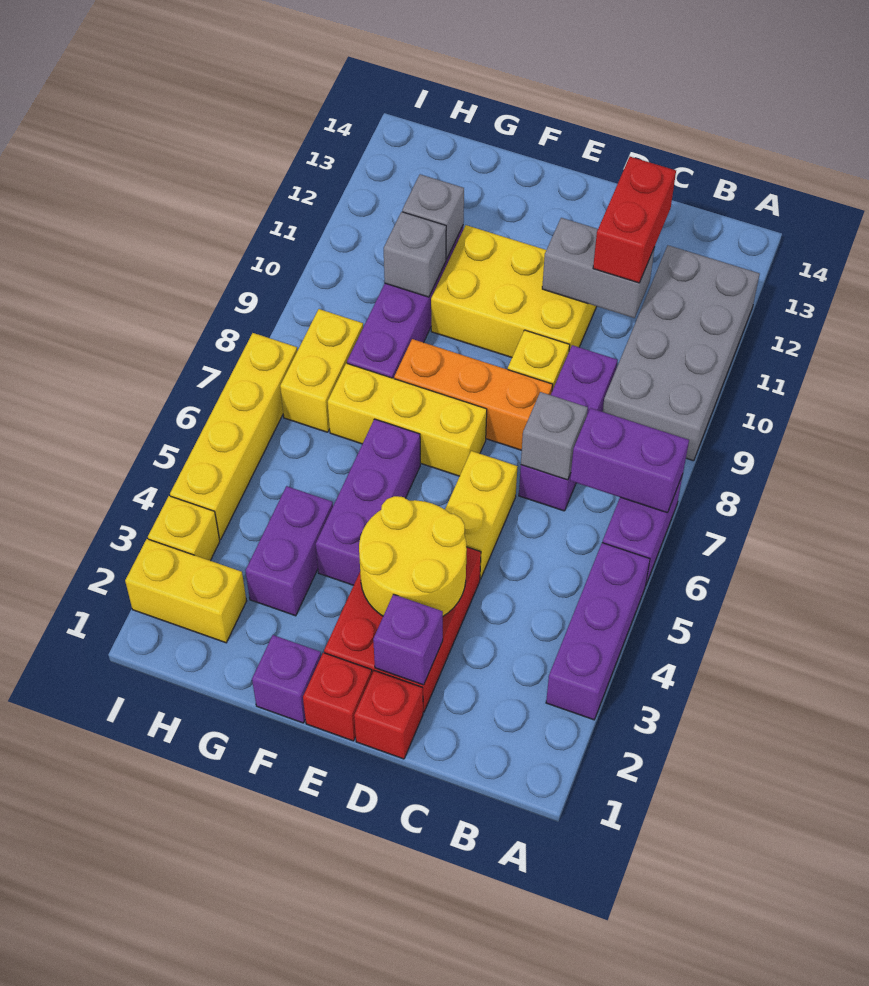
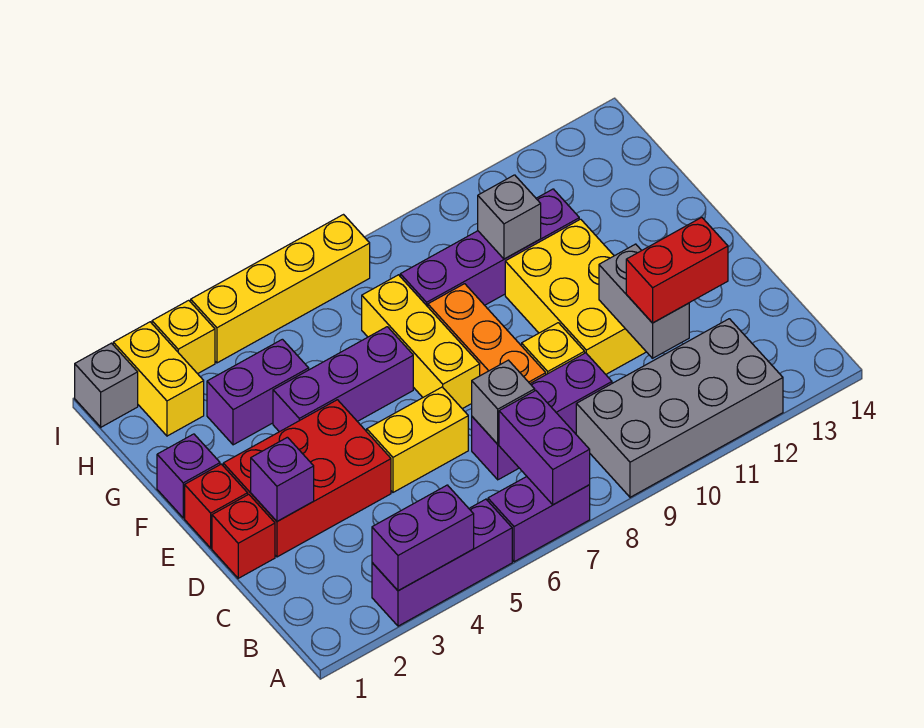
none -> purple brick A3:A4 level 2
yellow round brick D3:E4 level 2 -> none
grey brick G11 level 2 -> grey brick I1 level 1
yellow brick H7:H8 level 1 -> none

